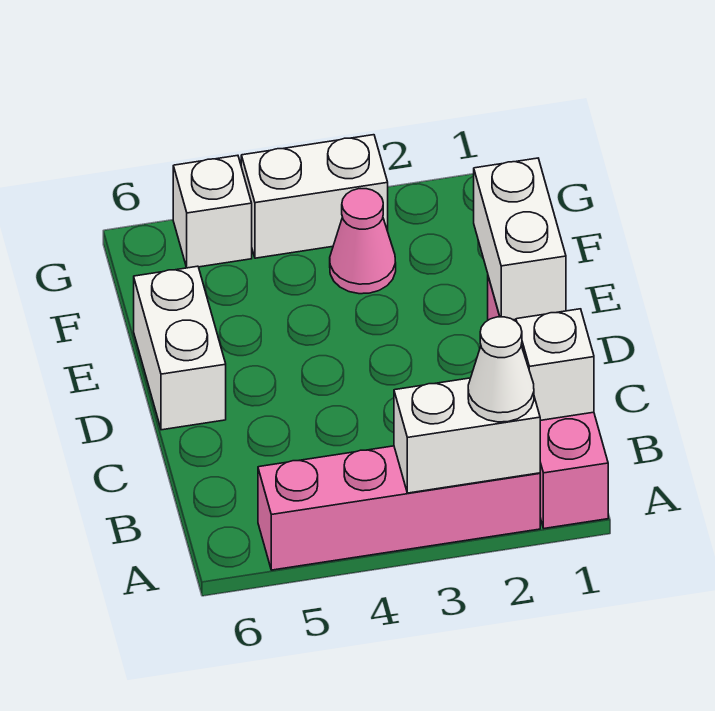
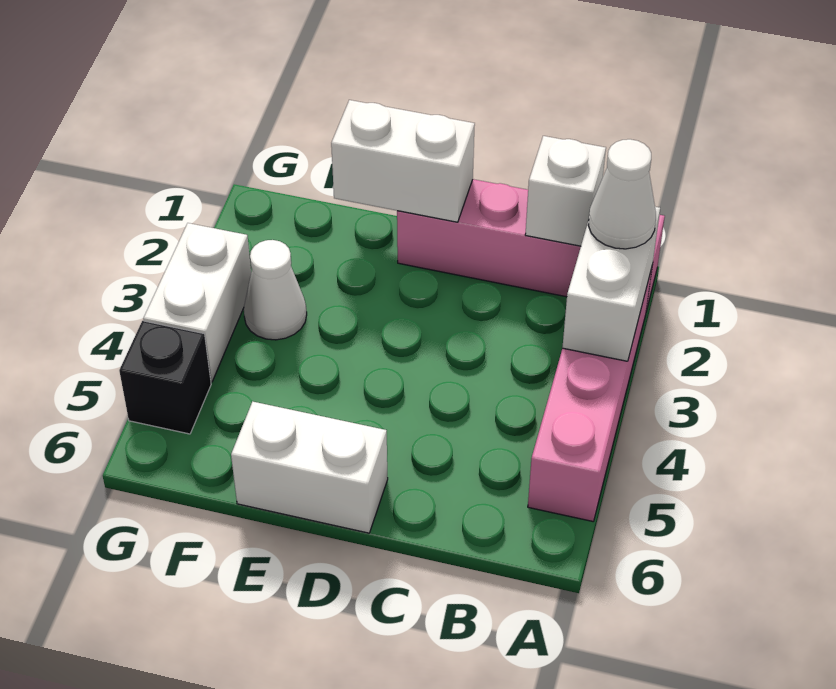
pink cone F3 level 1 -> white cone F3 level 1
white brick G5 level 1 -> black brick G5 level 1

